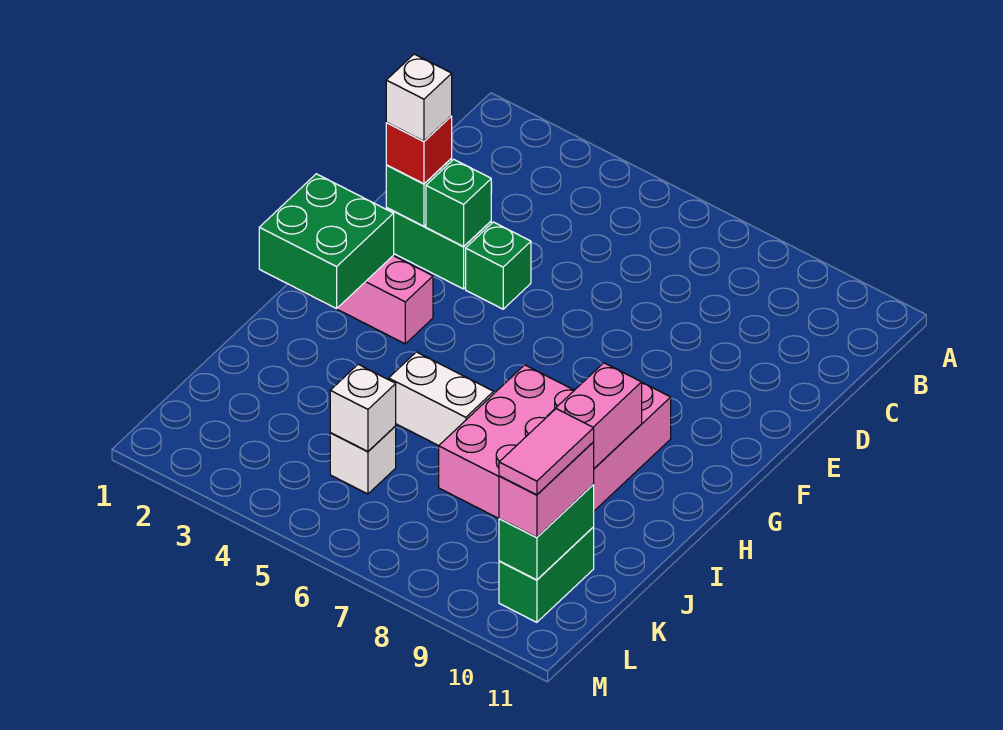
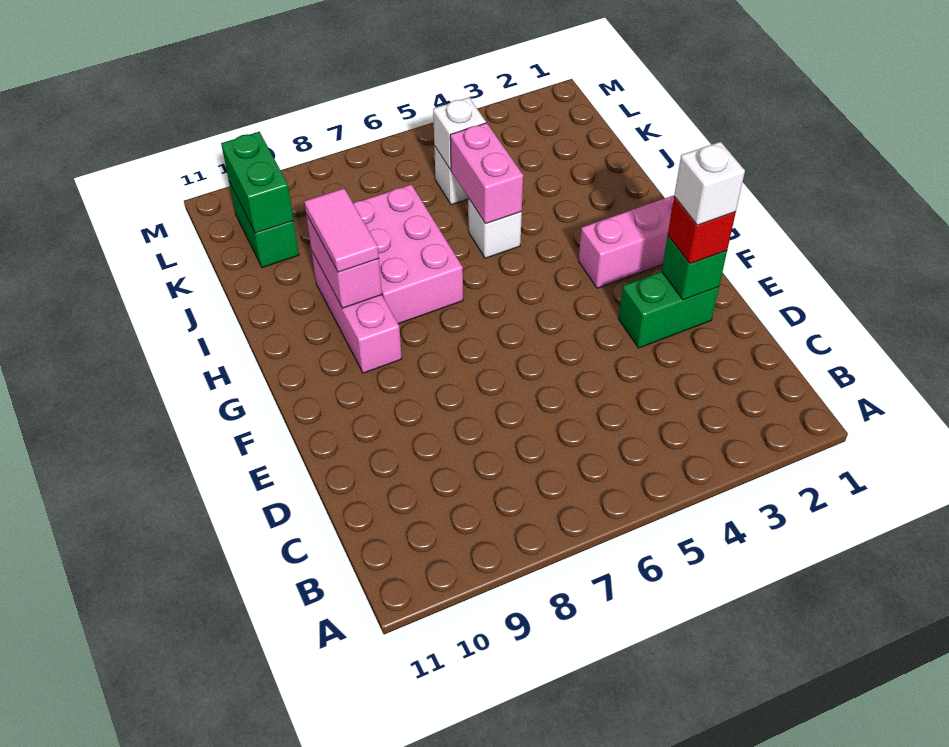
green brick E3 level 2 -> none
green brick E4 level 1 -> none
green brick G1:H2 level 2 -> none
white brick I5:I6 level 1 -> white brick I5 level 1
pink brick K10:L10 level 3 -> pink brick I5:J5 level 2
pink tile K10:L10 level 4 -> pink tile H9:I9 level 3

